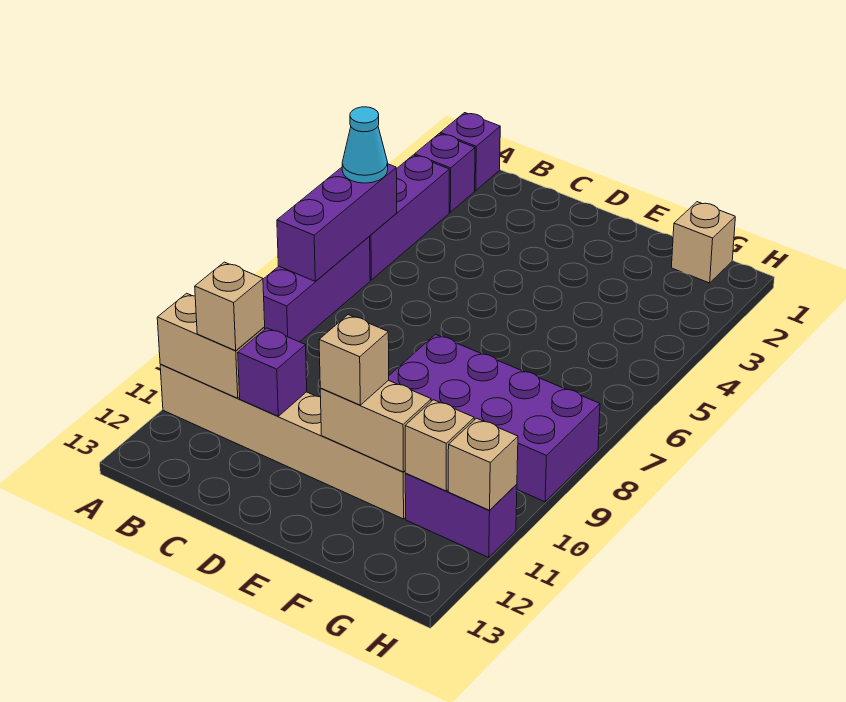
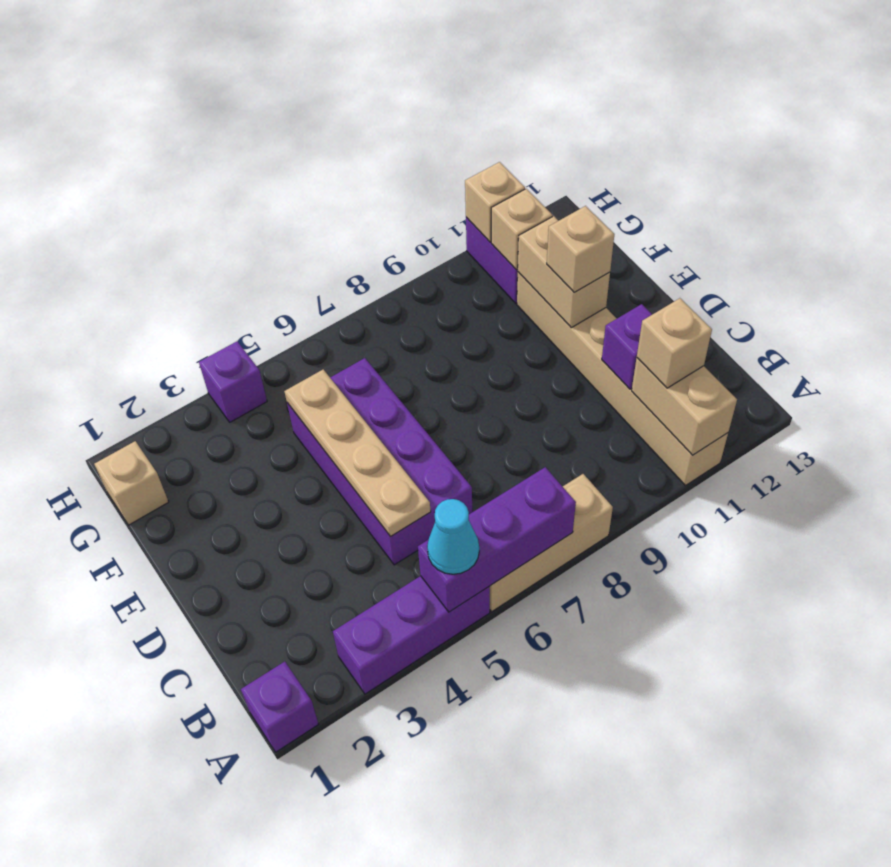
purple brick A2 level 1 -> purple brick H4 level 1
purple brick A6:A8 level 1 -> tan brick A6:A8 level 1
none -> tan plate C5:F5 level 2
purple brick E8:H9 level 1 -> purple brick C5:F6 level 1

